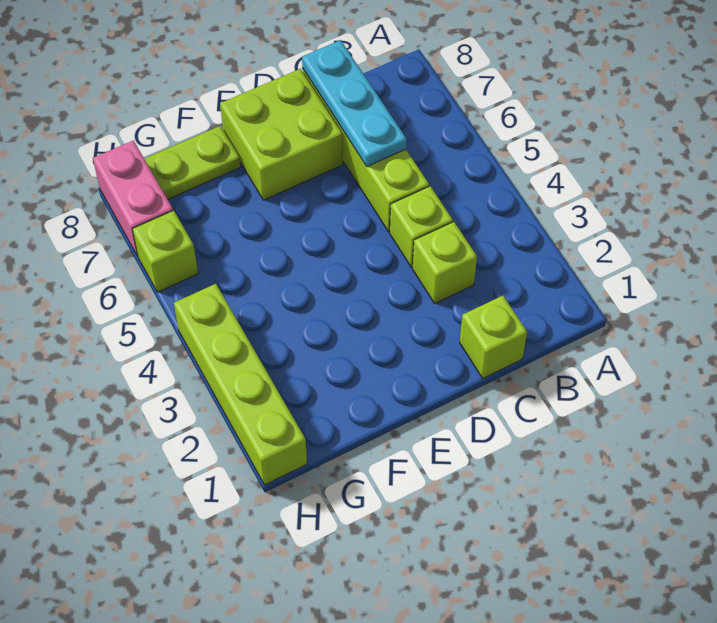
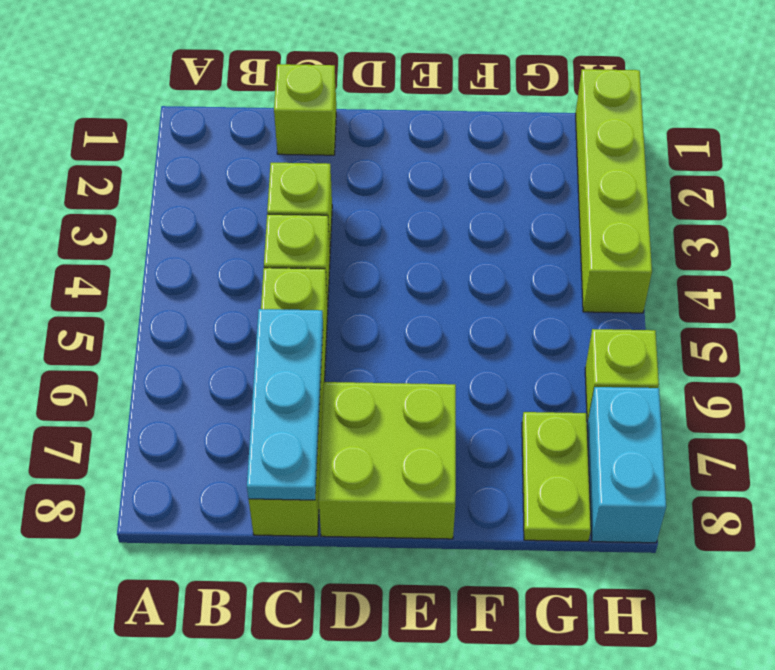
lime plate F8:G8 level 1 -> lime plate G7:G8 level 1
pink brick H7:H8 level 1 -> cyan brick H7:H8 level 1

